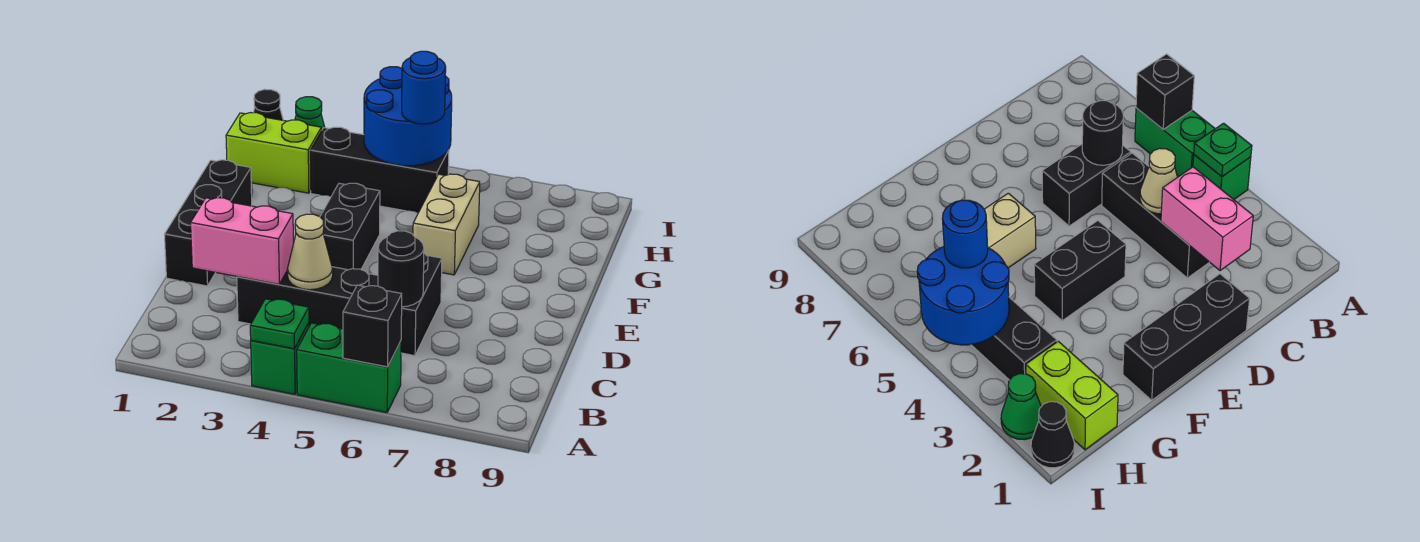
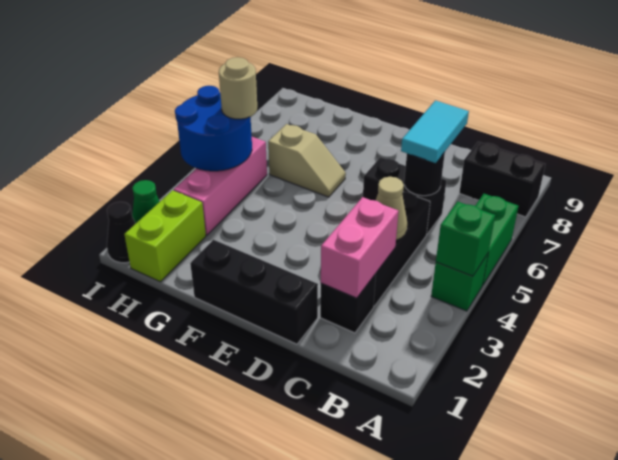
green plate A4 level 2 -> green brick A4 level 2
black brick A6 level 2 -> black brick C2 level 1
none -> cyan tile C6:C7 level 3
black brick E4:F4 level 1 -> black brick A8:B8 level 1
tan brick F6:G6 level 1 -> tan slope F6:G6 level 1 top G
black brick H3:H5 level 1 -> pink brick H3:H5 level 1
blue round brick H5 level 3 -> tan round brick H5 level 3

